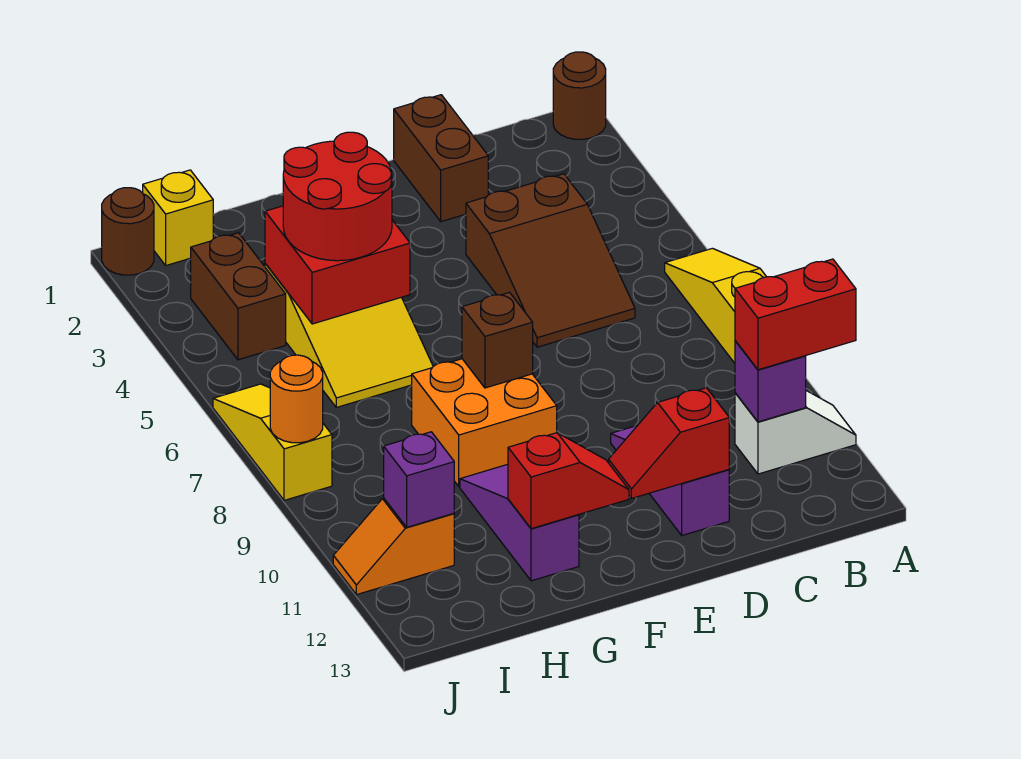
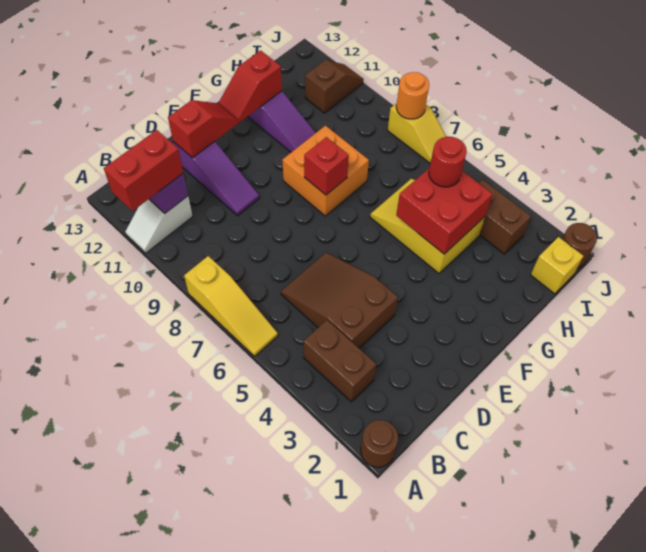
brown brick D1:D2 level 1 -> brown brick B3:B4 level 1
brown brick F8 level 2 -> red brick F8 level 2
red round brick G4:H5 level 3 -> red round brick H5 level 3
orange slope I11:J11 level 1 top I -> brown slope I11:J11 level 1 top I
purple brick I11 level 2 -> none
yellow slope J6:J8 level 1 top 8 -> yellow slope J7:J8 level 1 top 8

